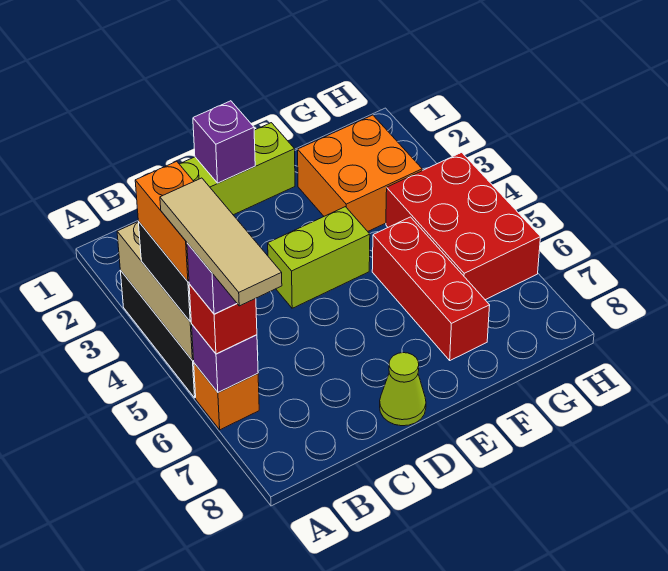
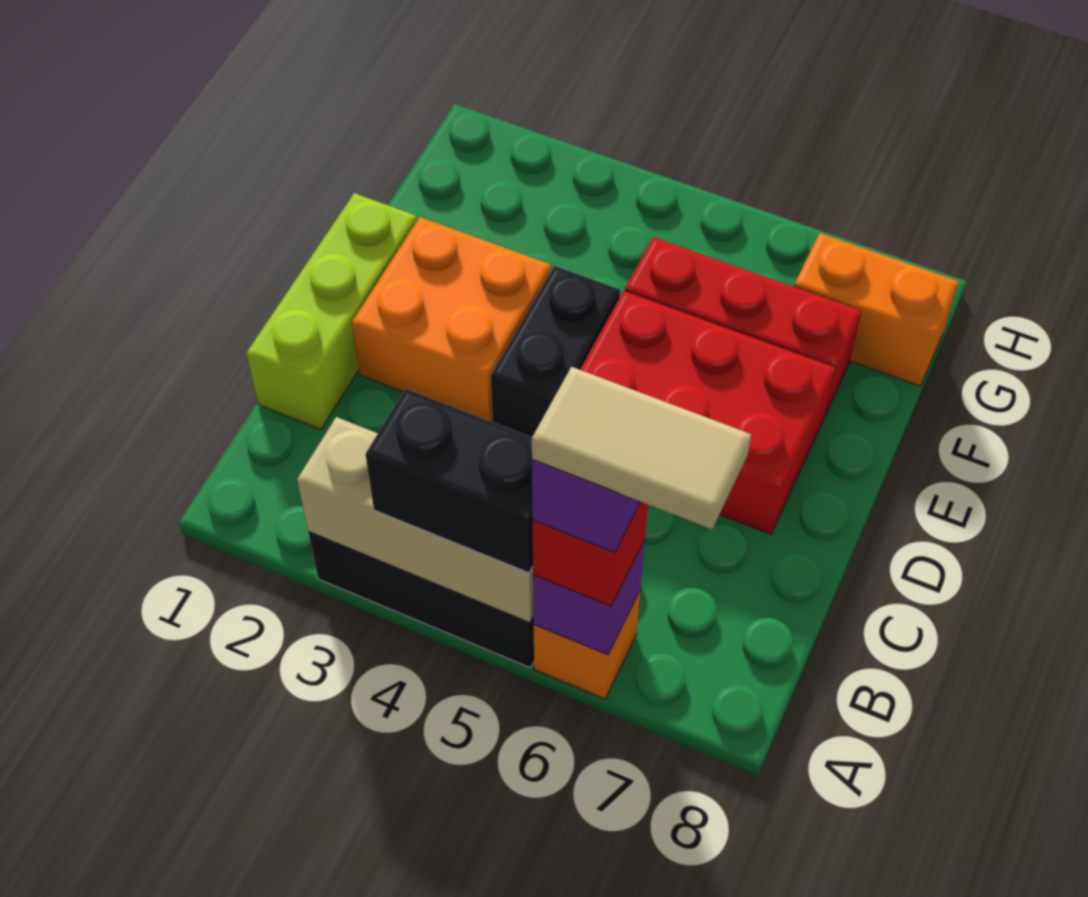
orange brick A4:A5 level 4 -> orange brick G7:G8 level 1
tan tile A5:A7 level 5 -> tan tile A6:A7 level 5
purple brick D1 level 2 -> none
lime brick D4:E4 level 1 -> black brick D4:E4 level 1
lime cone D8 level 1 -> none
orange brick F2:G3 level 1 -> orange brick D2:E3 level 1
red brick G4:H6 level 1 -> red brick D5:E7 level 1

